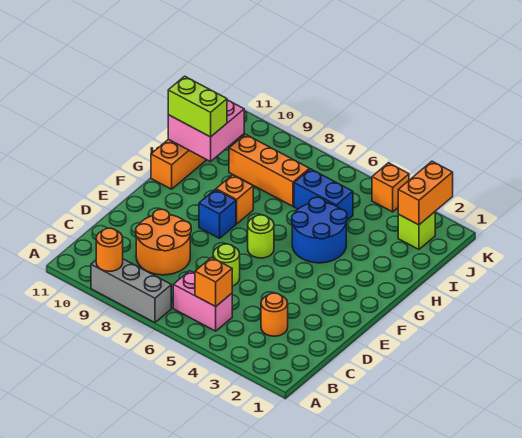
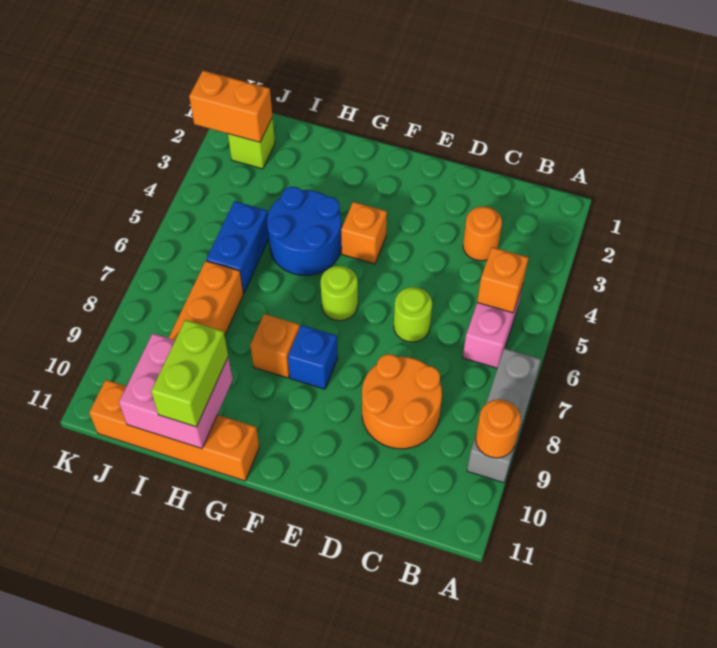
orange brick K4 level 1 -> orange brick F4 level 1

